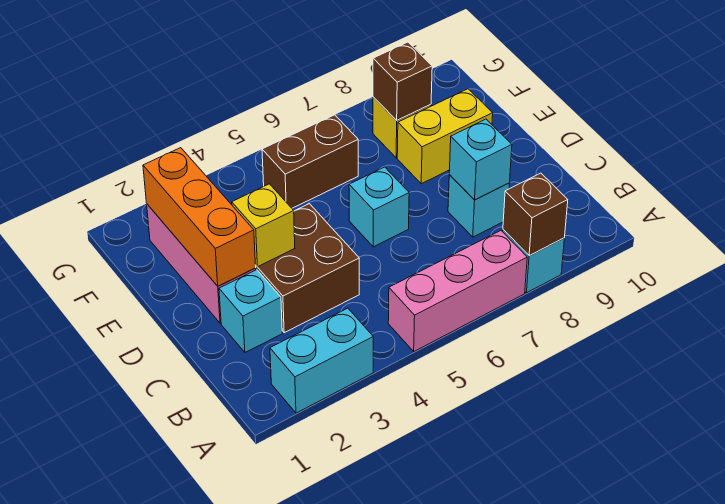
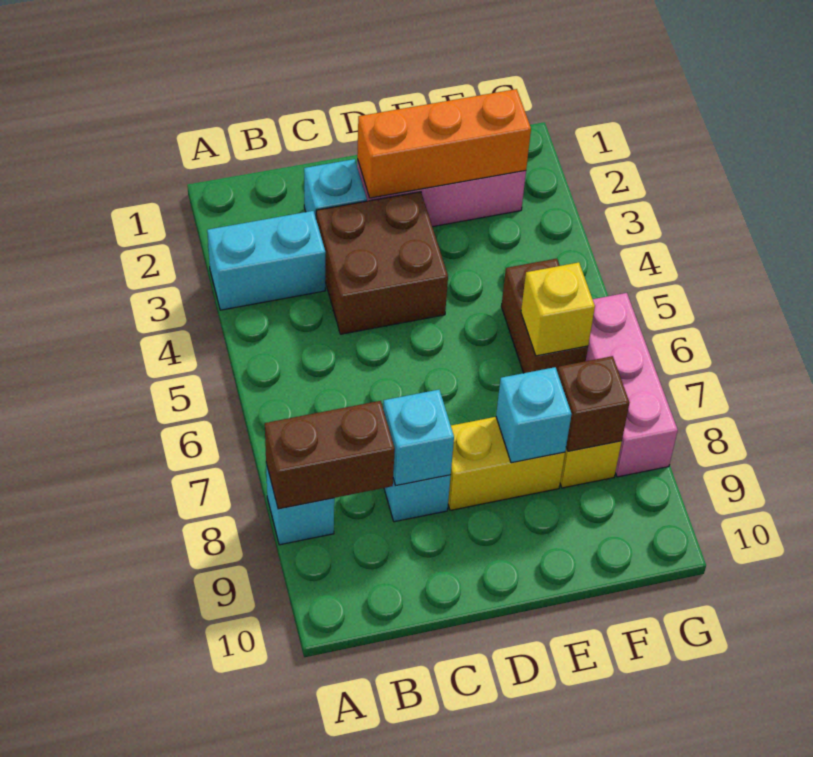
cyan brick A2:A3 level 1 -> cyan brick A3:B3 level 1
pink brick A5:A7 level 1 -> pink brick G6:G8 level 1
brown brick A8 level 2 -> brown brick A8:B8 level 2
yellow brick D3 level 2 -> yellow brick F6 level 2
cyan brick D6 level 1 -> cyan brick E8 level 2
yellow brick E8:E9 level 1 -> yellow brick D8:E8 level 1

